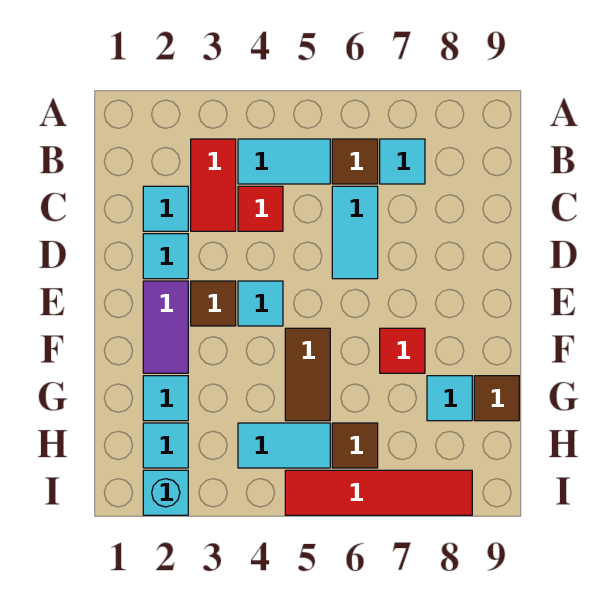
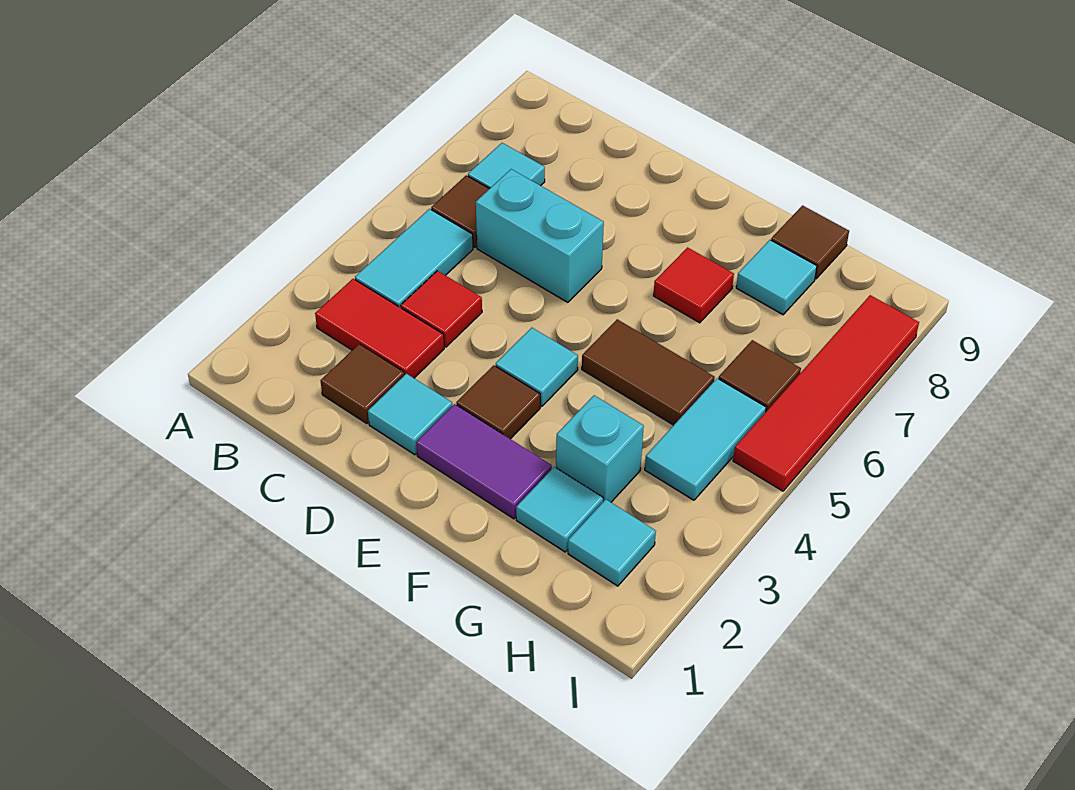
cyan tile C2 level 1 -> brown tile C2 level 1
cyan tile C6:D6 level 1 -> cyan brick C6:D6 level 1
cyan brick I2 level 1 -> cyan brick G3 level 1

